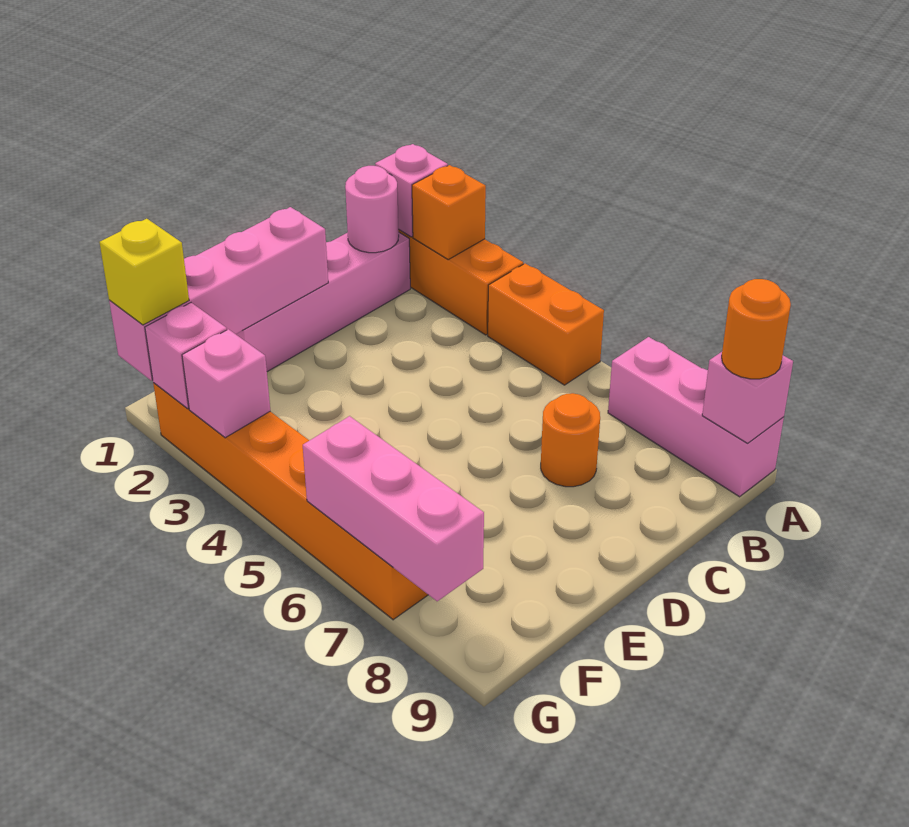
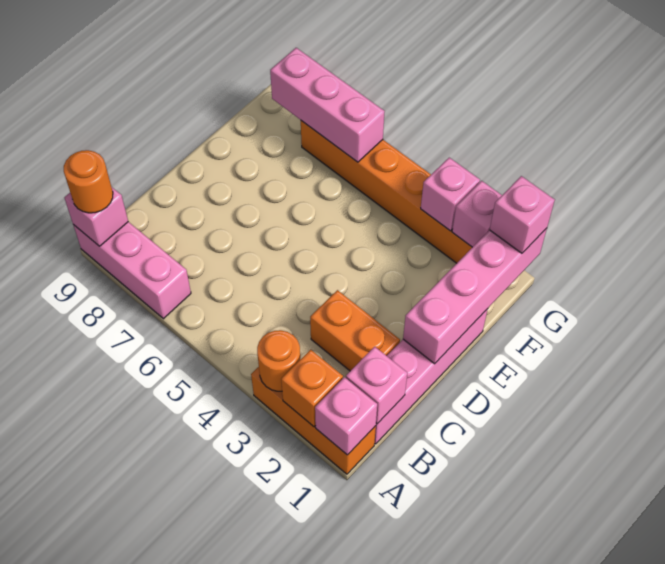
orange brick A4:A5 level 1 -> orange brick C2:C3 level 1
pink round brick B1 level 2 -> pink brick B1 level 2
orange round brick C7 level 1 -> orange round brick A3 level 2
yellow brick G1 level 3 -> pink brick G1 level 3

